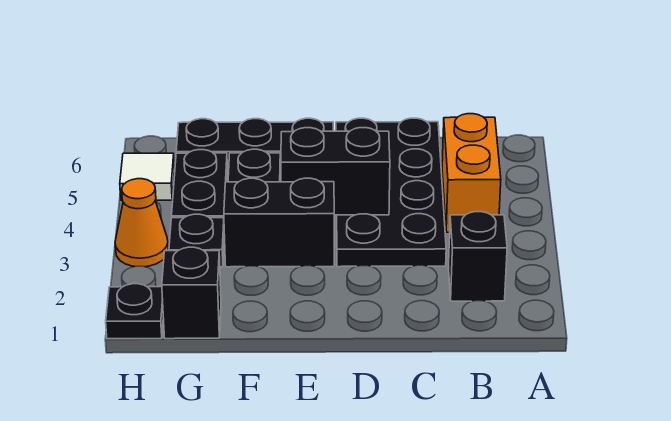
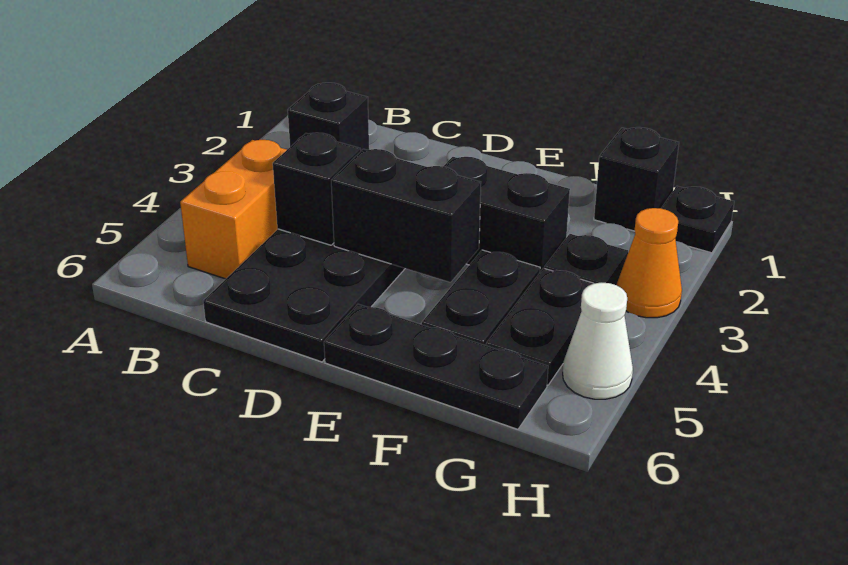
none -> black brick C4 level 2
white tile H5 level 1 -> white cone H5 level 1

